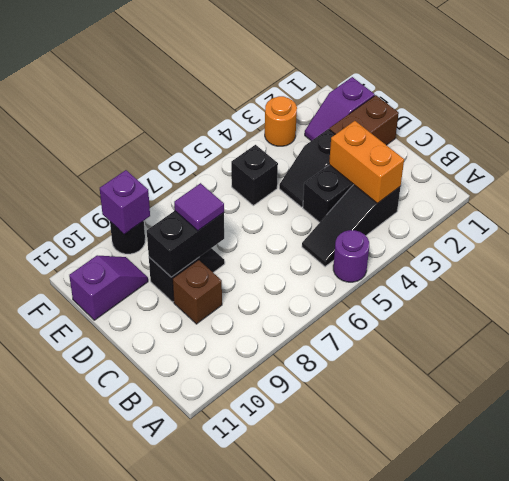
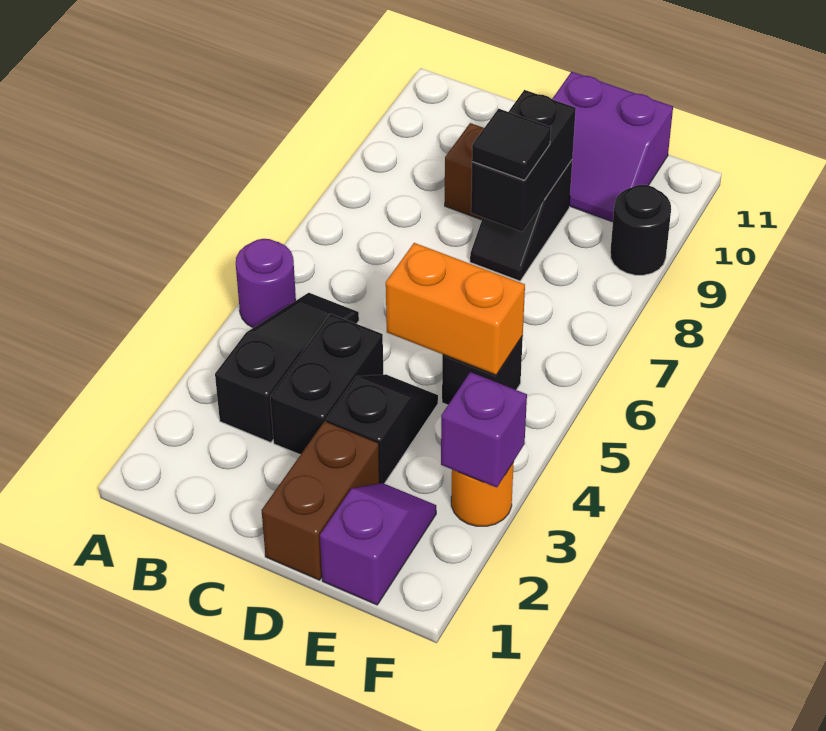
orange brick B3:C3 level 2 -> orange brick D5:E5 level 2
purple tile D8 level 3 -> black tile D8 level 3
purple slope E10:E11 level 1 top 11 -> purple slope D10:E11 level 1 top 11
purple brick F9 level 2 -> purple brick F3 level 2

